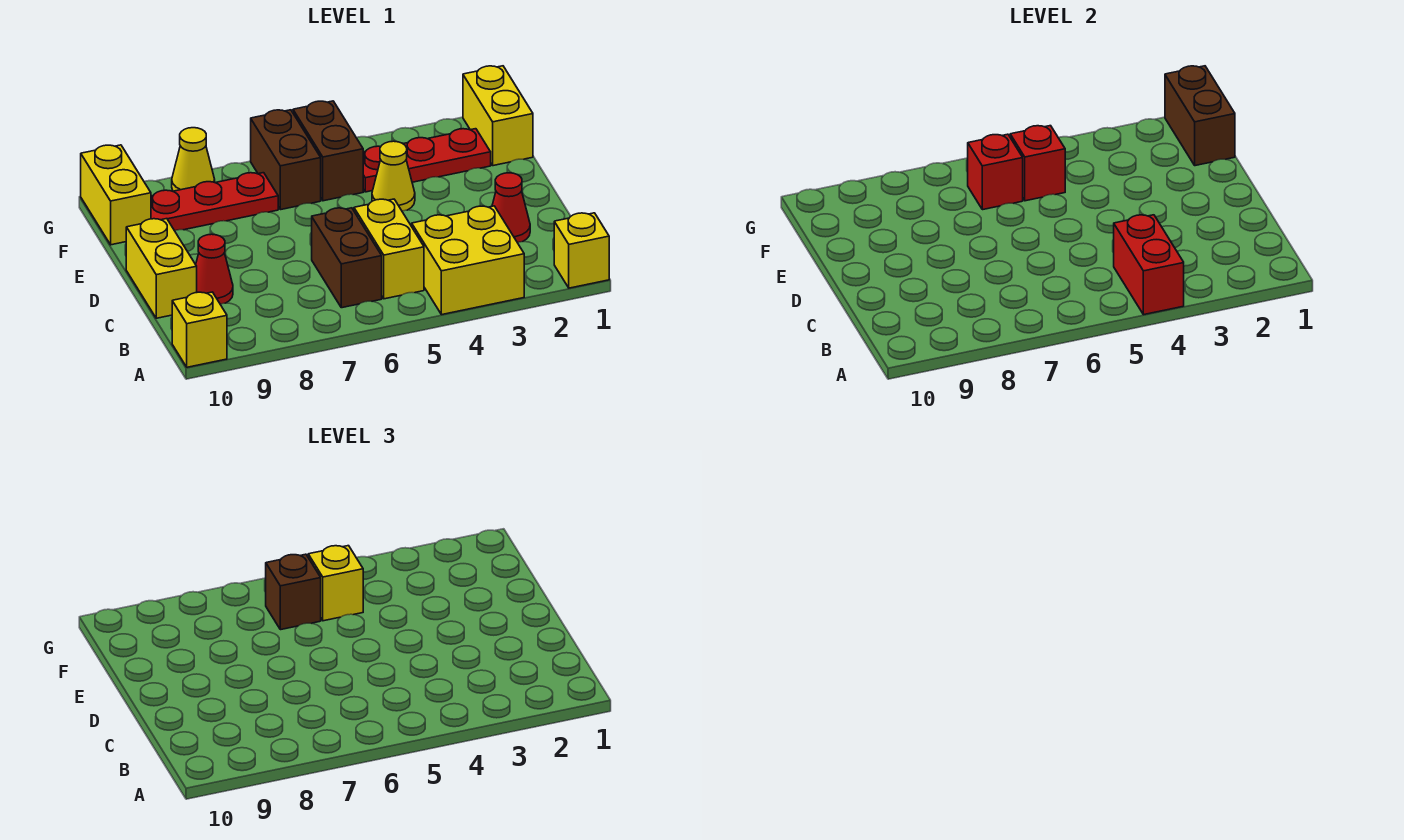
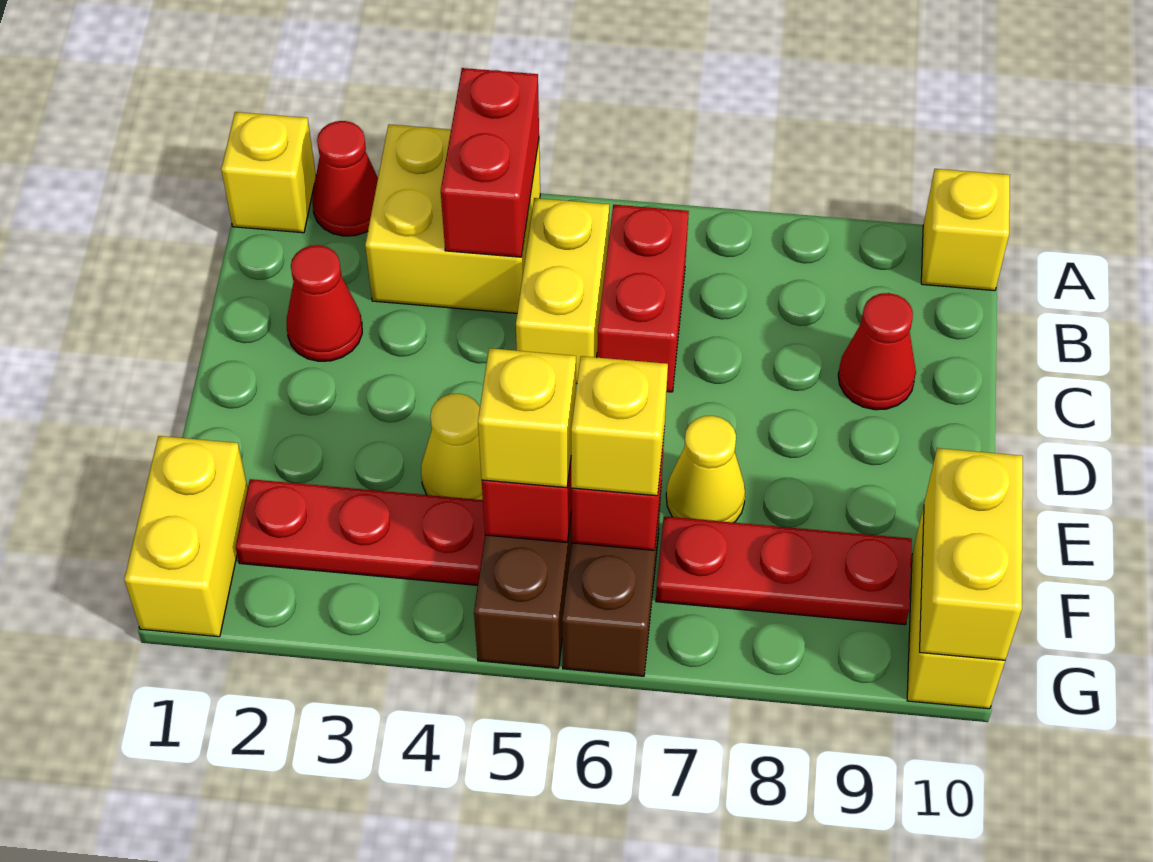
none -> red cone A2 level 1
brown brick B6:C6 level 1 -> red brick B6:C6 level 1
yellow brick C10:D10 level 1 -> yellow brick F10:G10 level 2
brown brick F1:G1 level 2 -> none
brown brick F6 level 3 -> yellow brick F6 level 3
yellow cone G8 level 1 -> yellow cone E7 level 1

